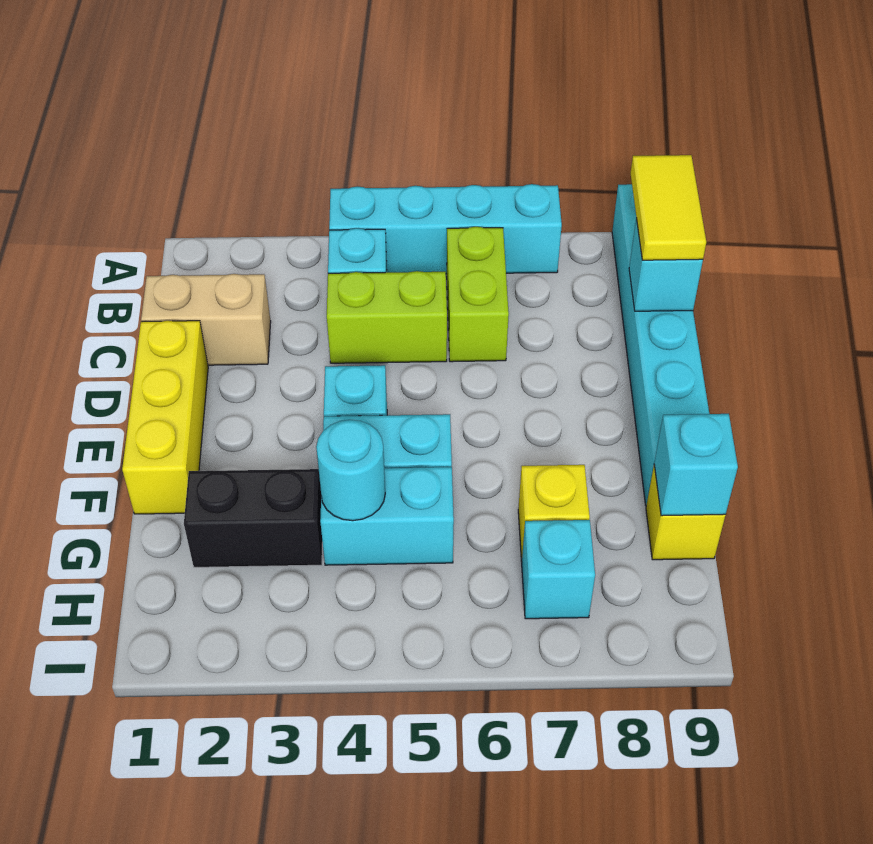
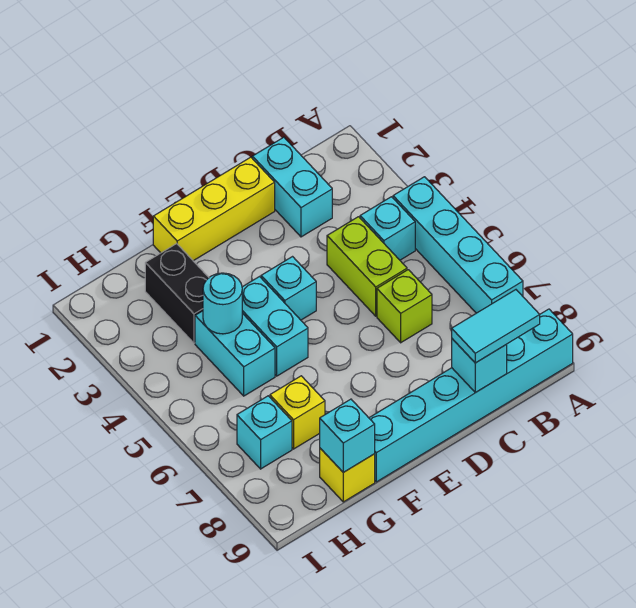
lime brick B6:C6 level 1 -> lime brick C6 level 1
yellow tile B9:C9 level 3 -> cyan tile B9:C9 level 3
tan brick C1:C2 level 1 -> cyan brick C1:C2 level 1

